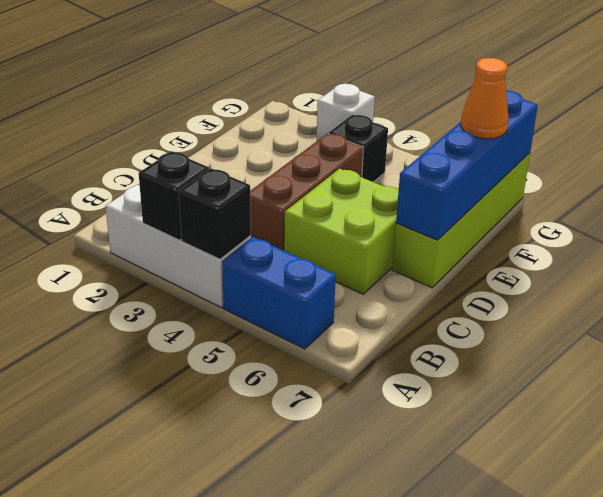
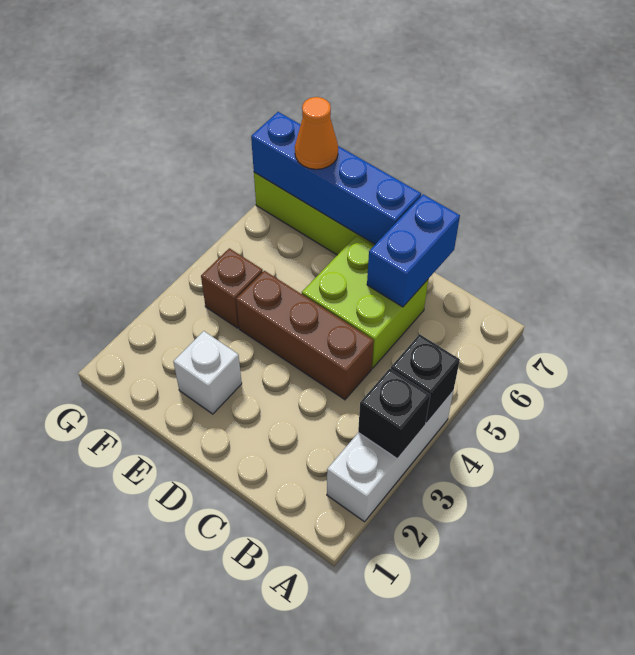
blue brick A5:A6 level 1 -> blue brick C6:C7 level 2
black brick F4 level 1 -> brown brick F4 level 1
white brick G3 level 1 -> white brick E2 level 1

